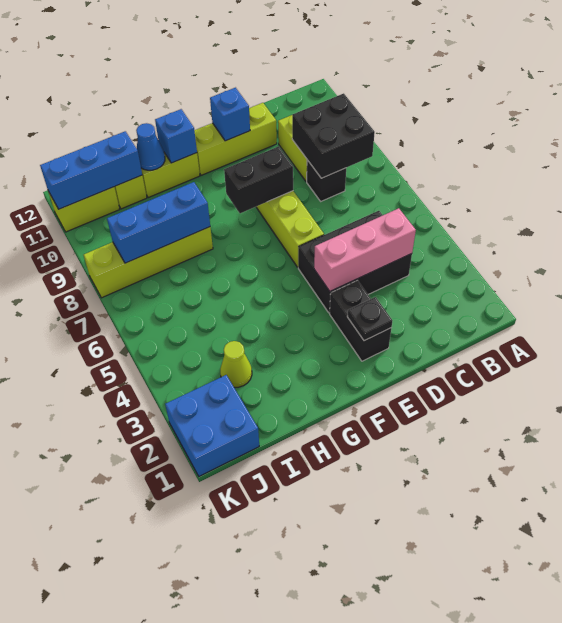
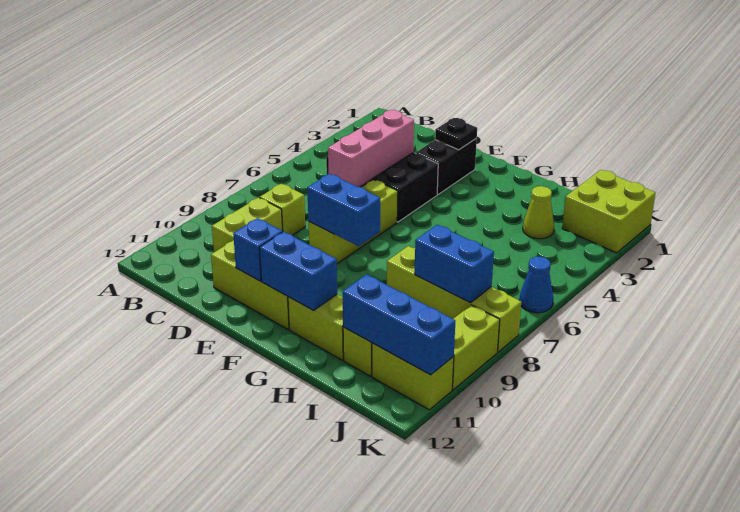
black brick B8:C9 level 2 -> none
pink brick C4:E4 level 2 -> pink brick D4:D6 level 2
black brick C8 level 1 -> lime brick C8 level 1
black brick E8:F8 level 2 -> blue brick E8:F8 level 2
blue brick G11 level 2 -> blue brick F11:G11 level 2
blue brick H8:J8 level 2 -> blue brick I8:J8 level 2
blue cone H11 level 2 -> blue cone K6 level 1
blue brick J1:K2 level 1 -> lime brick J1:K2 level 1
none -> lime brick K9:K10 level 1

